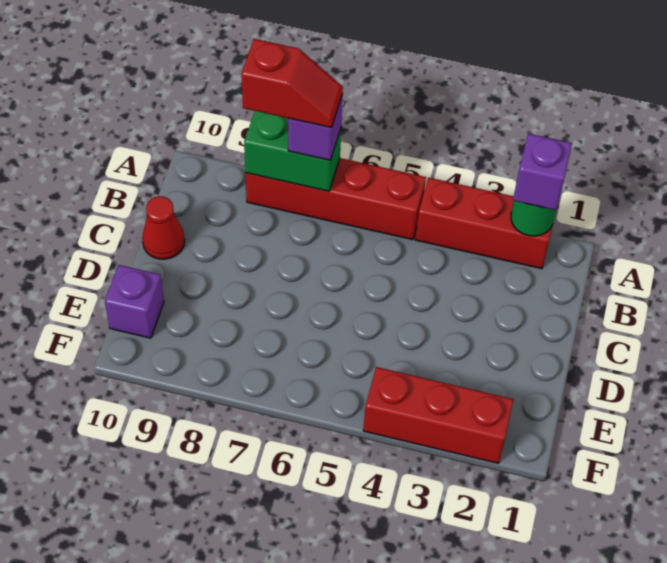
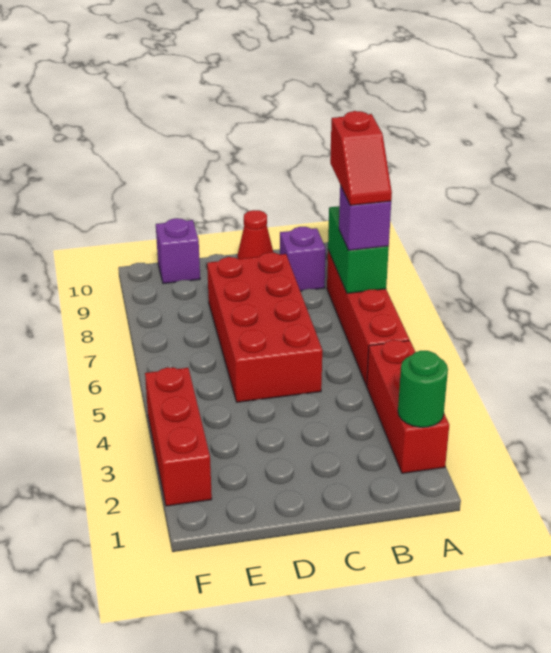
purple brick A2 level 3 -> purple brick B9 level 1
none -> red brick C5:D8 level 1

